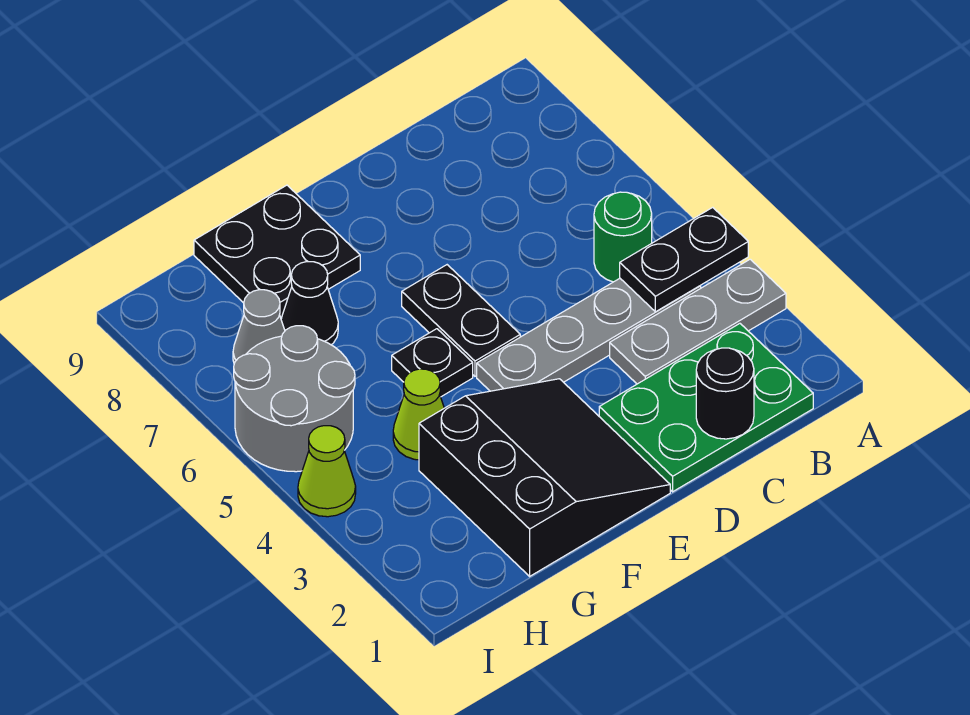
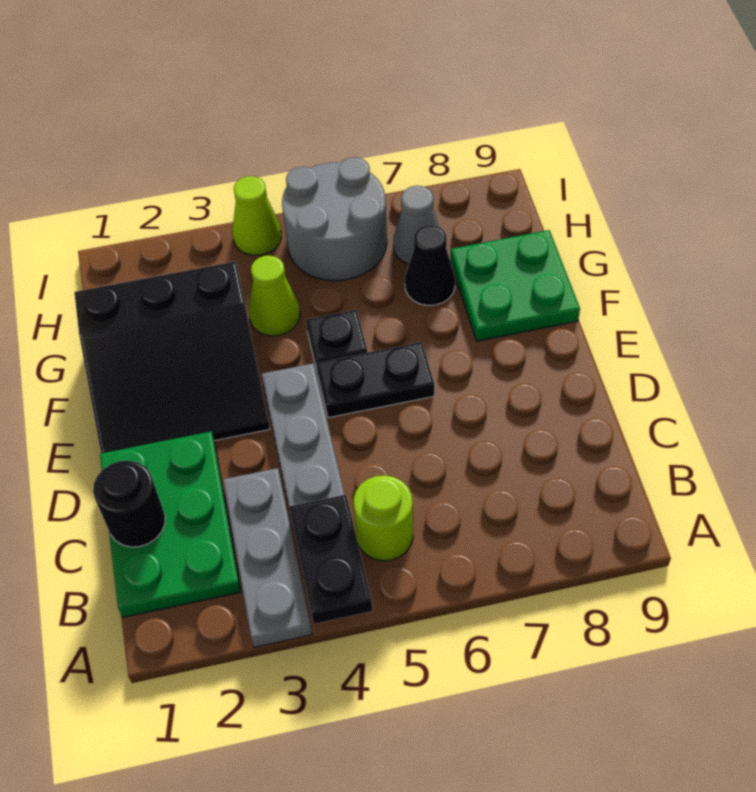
green round brick B5 level 1 -> lime round brick B5 level 1
black plate F8:G9 level 1 -> green plate F8:G9 level 1

